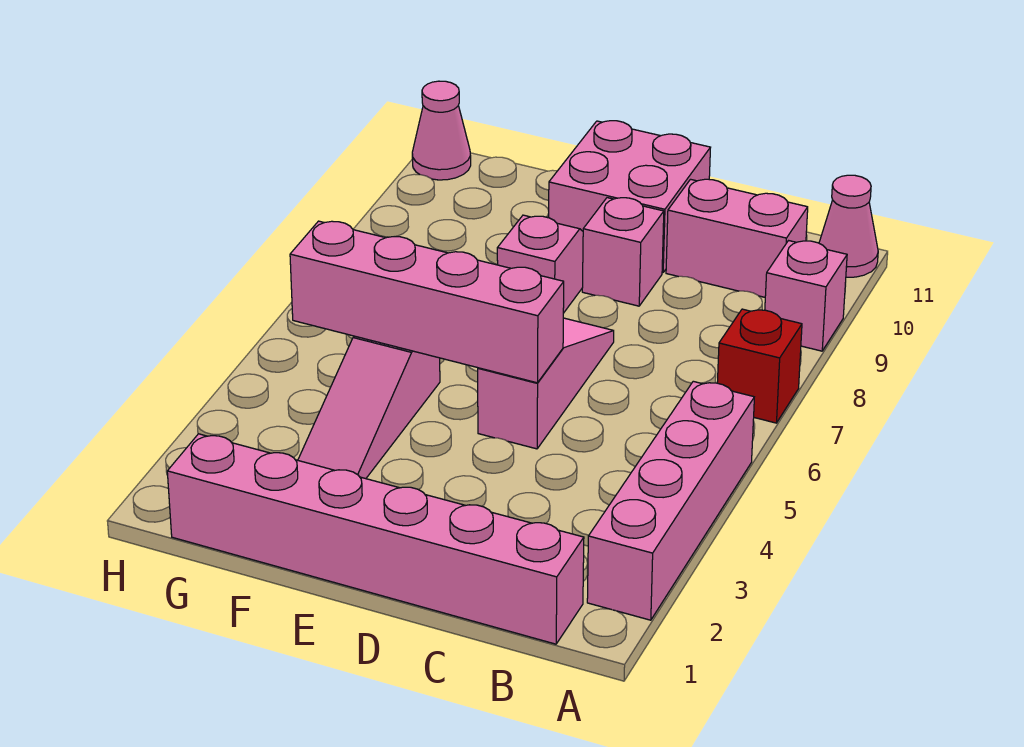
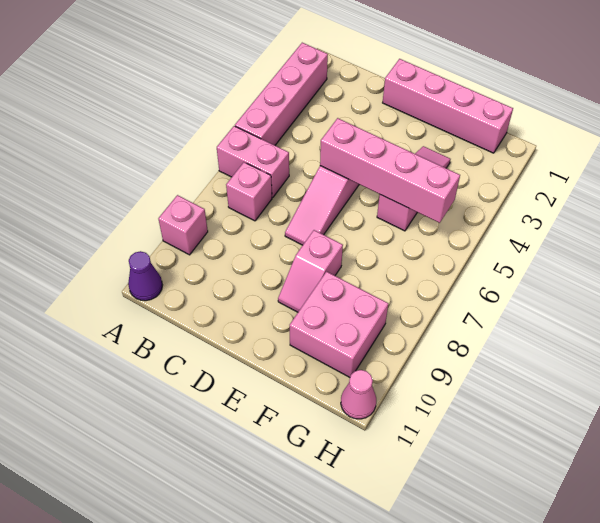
red brick A7 level 1 -> none
pink cone A11 level 1 -> purple cone A11 level 1
pink brick B1:G1 level 1 -> pink brick D1:G1 level 1
pink brick B10:C10 level 1 -> pink brick A6:B6 level 1
pink brick D9 level 1 -> pink brick B7 level 1
pink brick D10:E11 level 1 -> pink brick F9:G10 level 1

